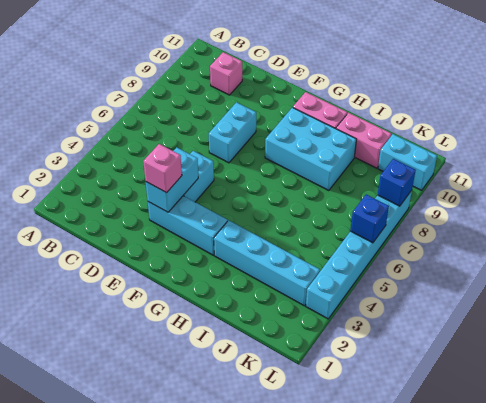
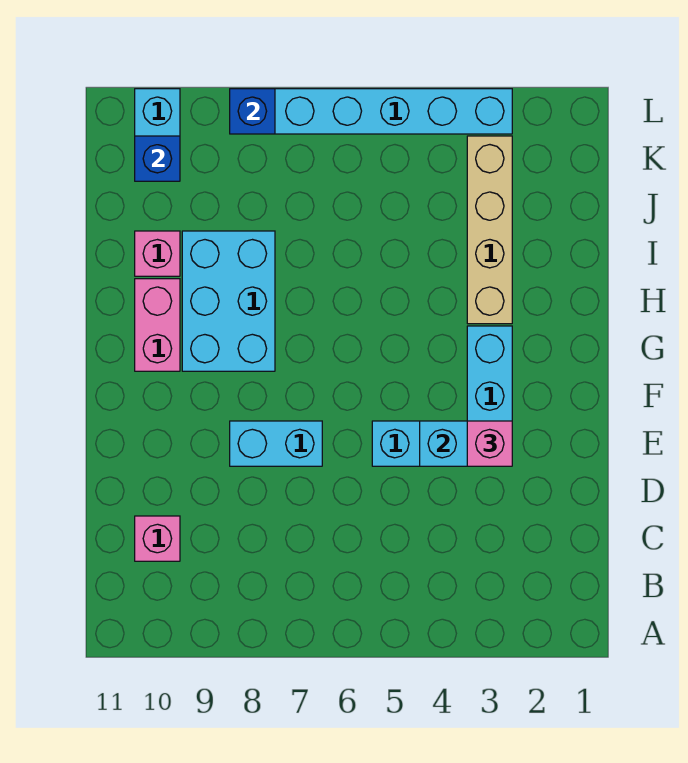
cyan brick H3:K3 level 1 -> tan brick H3:K3 level 1
pink brick I10:J10 level 1 -> pink brick I10 level 1
blue brick L6 level 2 -> blue brick K10 level 2

